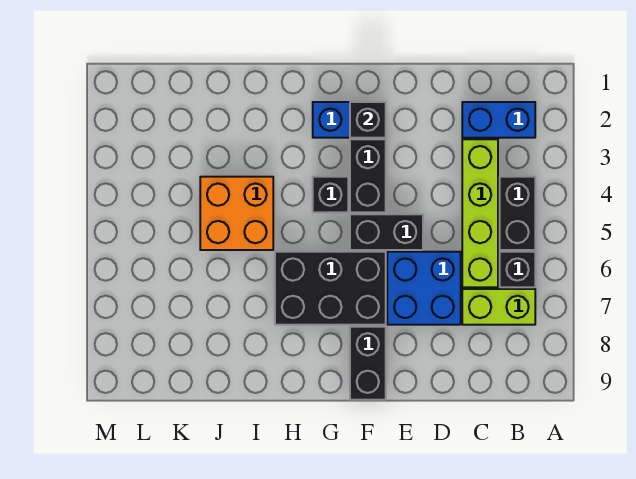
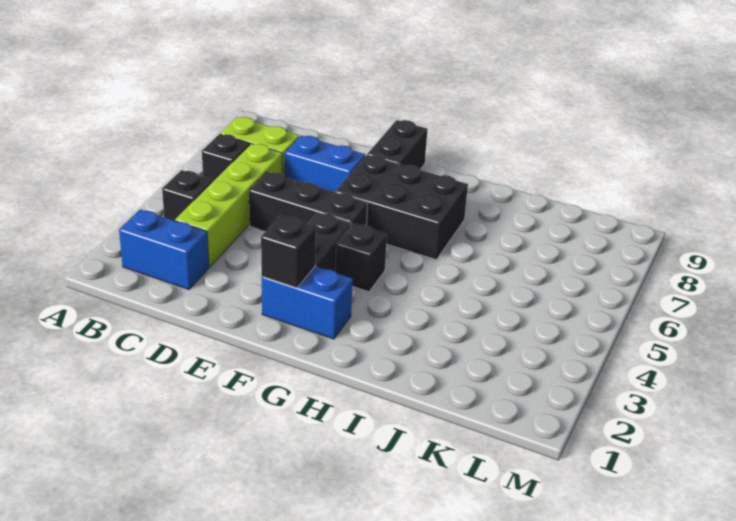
black brick B4:B5 level 1 -> black brick B4 level 1
blue brick D6:E7 level 1 -> blue brick D7:E7 level 1
black brick E5:F5 level 1 -> black brick D5:F5 level 1
orange brick I4:J5 level 1 -> none

